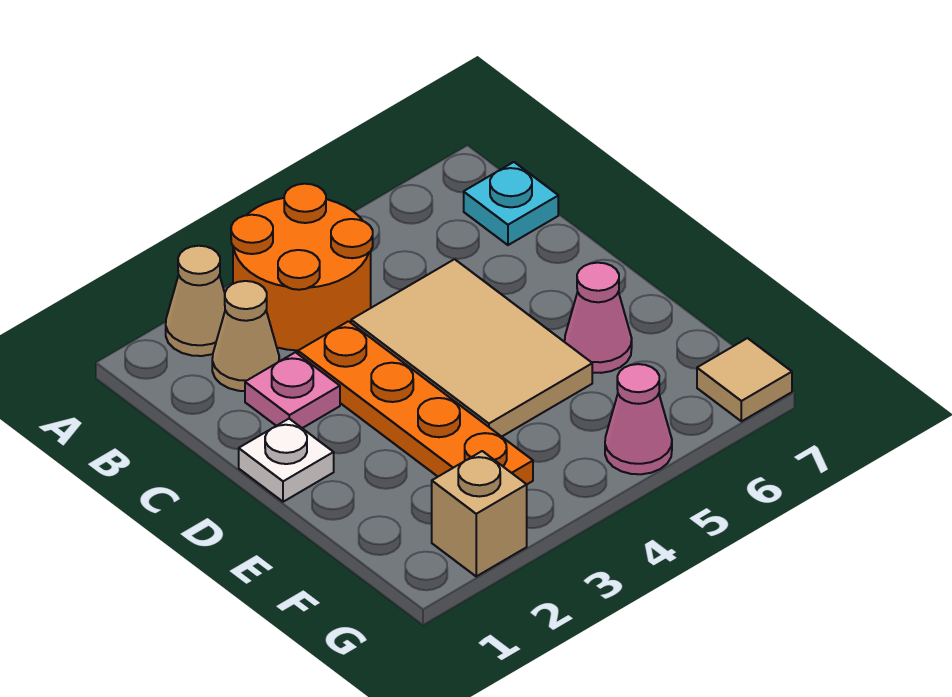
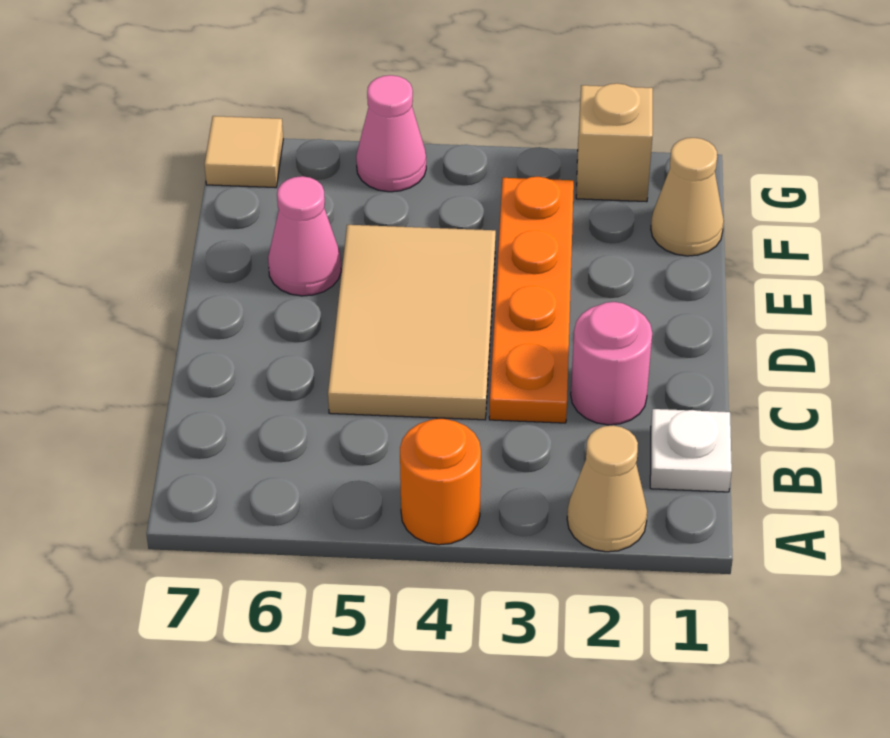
orange round brick A3:B4 level 1 -> orange round brick A4 level 1
tan cone B2 level 1 -> tan cone F1 level 1
cyan plate B7 level 1 -> none
pink plate C2 level 1 -> pink round brick C2 level 1
white plate D1 level 1 -> white plate B1 level 1

